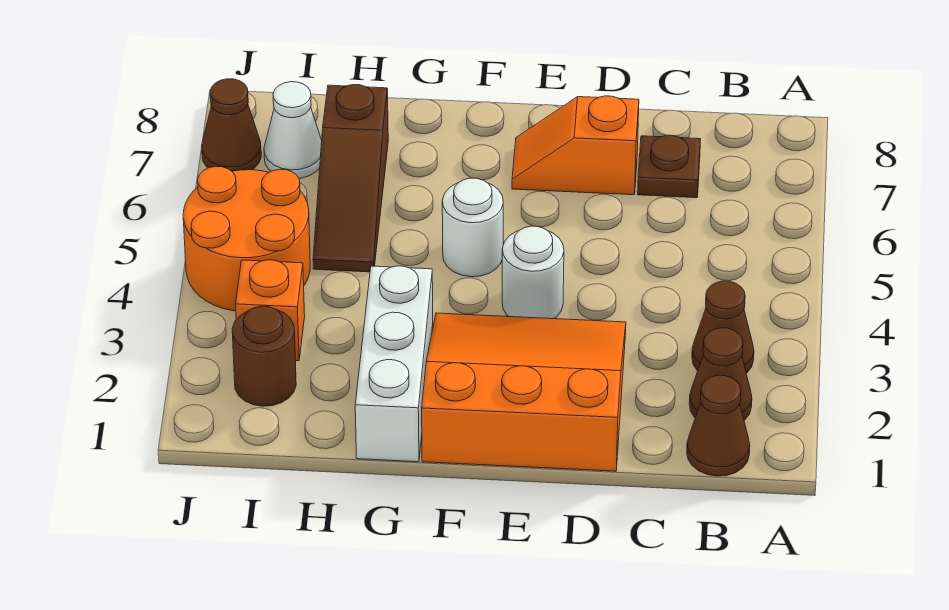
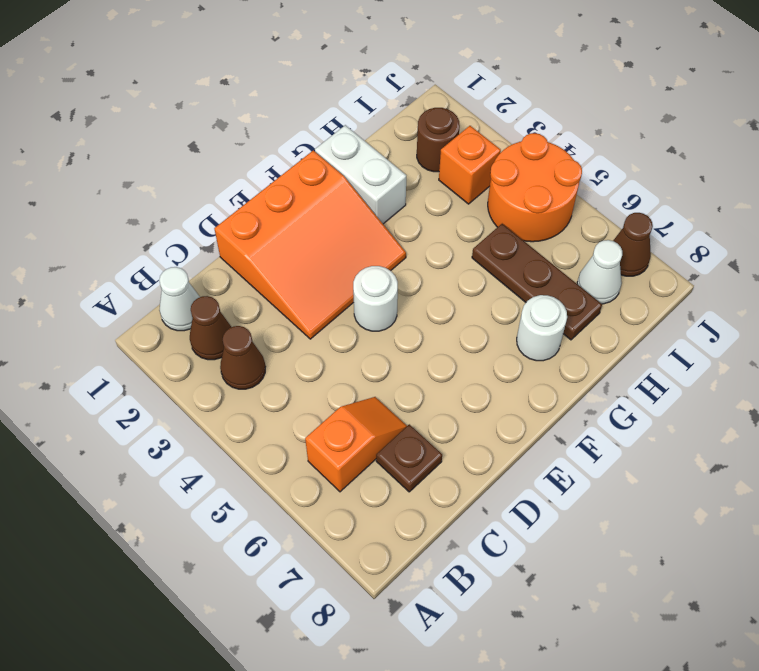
brown cone B1 level 1 -> white cone B1 level 1
orange slope D7:E7 level 1 top D -> orange slope B6:C6 level 1 top B
white round brick F5 level 1 -> white round brick G7 level 1
white brick G1:G3 level 1 -> white brick G1:G2 level 1
brown slope H5:H7 level 1 top 7 -> brown plate H5:H7 level 1

